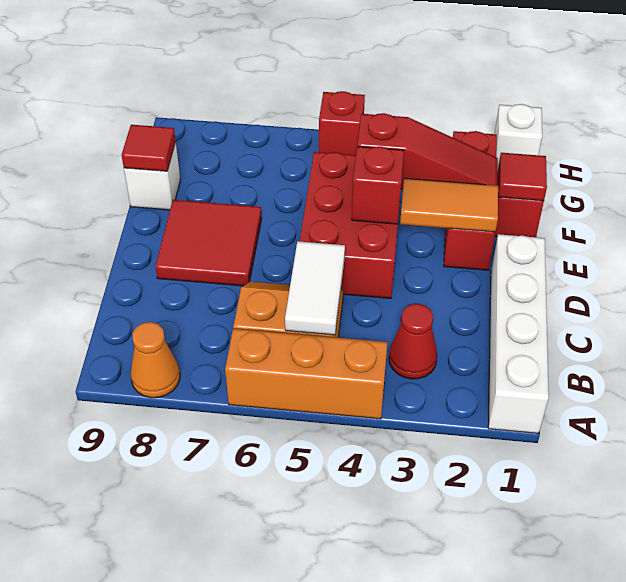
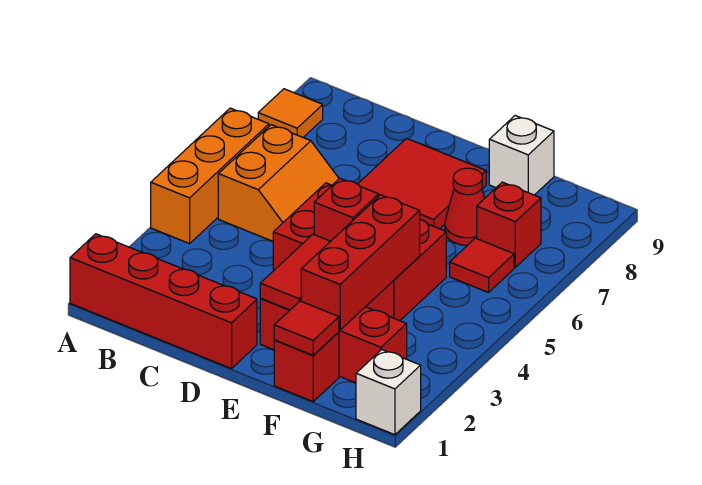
white brick A1:D1 level 1 -> red brick A1:D1 level 1
orange cone A8 level 1 -> orange tile A8 level 1
red cone B3 level 1 -> red cone F7 level 1
white tile B5:C5 level 2 -> none
orange tile E2:E3 level 2 -> red tile E2:E3 level 2
red slope F2:F4 level 2 top 4 -> red brick F2:F4 level 2
red tile F9 level 2 -> red tile G6 level 1
red brick H5 level 1 -> red brick G7 level 1

